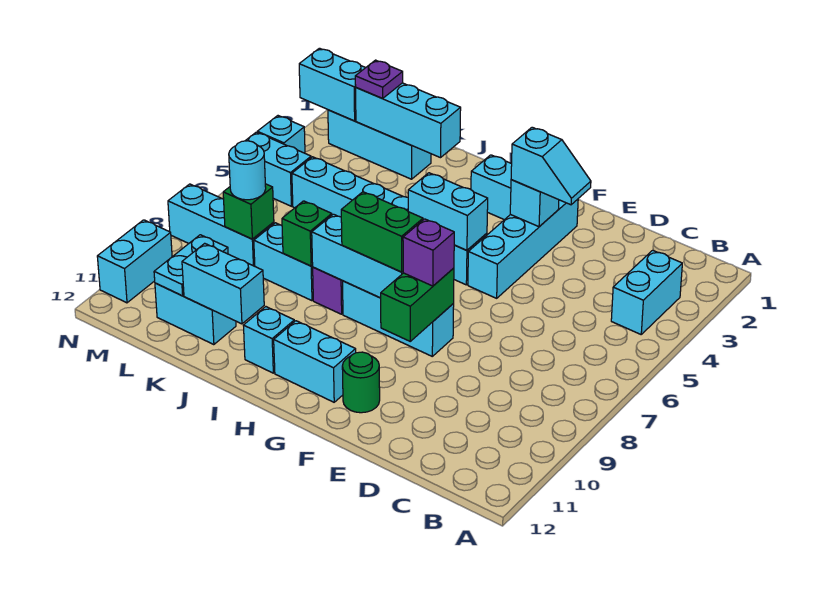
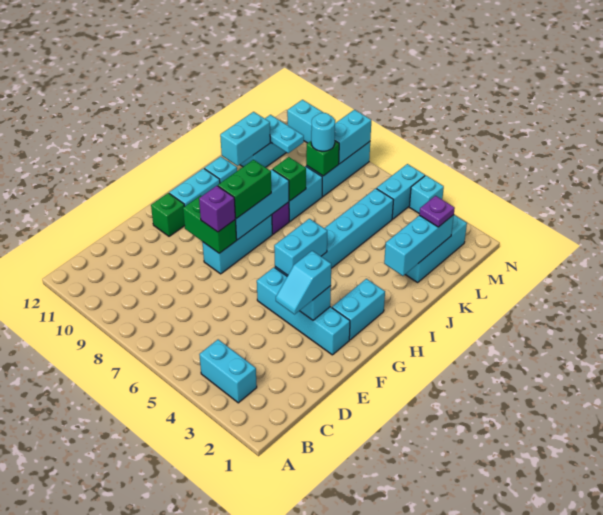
green round brick F11 level 1 -> green brick F11 level 1
cyan brick M2:N2 level 2 -> cyan brick M8:N8 level 2

